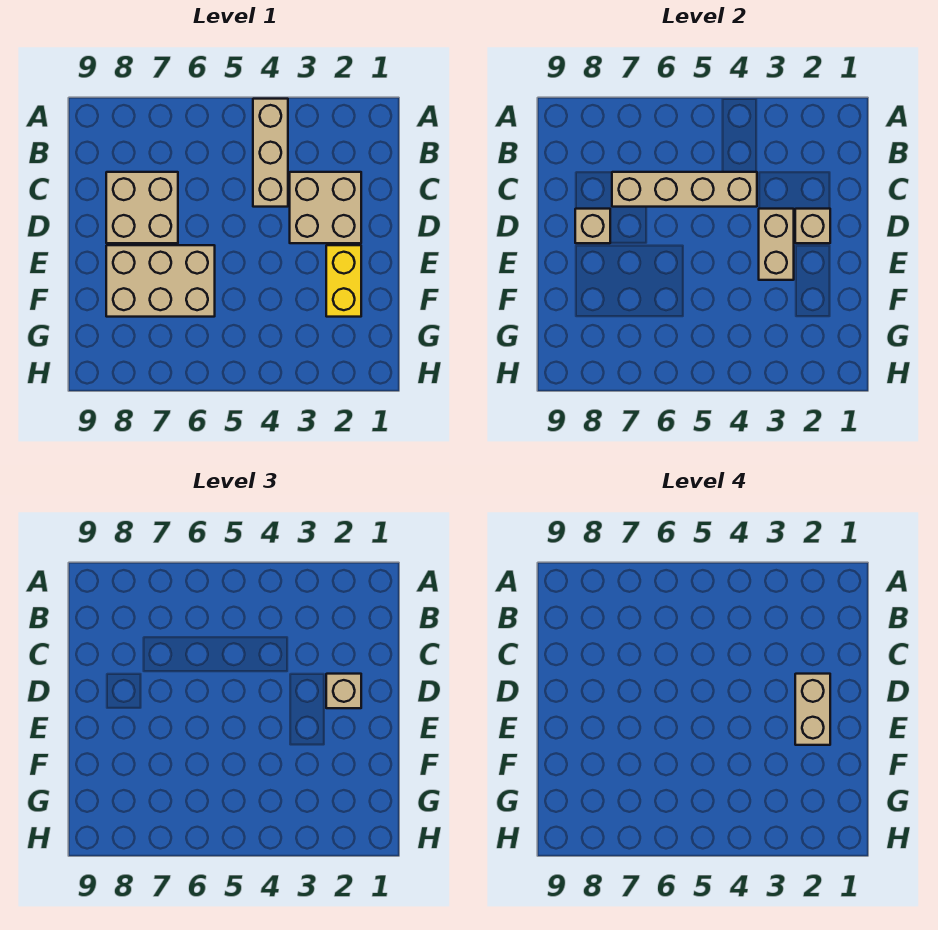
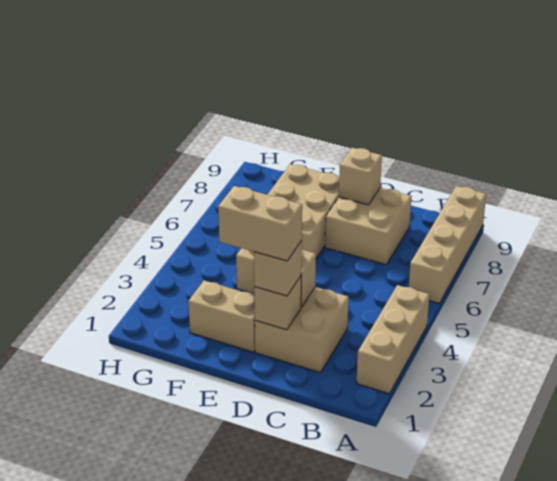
tan brick A4:C4 level 1 -> tan brick A2:A4 level 1
tan brick C4:C7 level 2 -> tan brick A6:A9 level 1
yellow brick E2:F2 level 1 -> tan brick E2:F2 level 1

